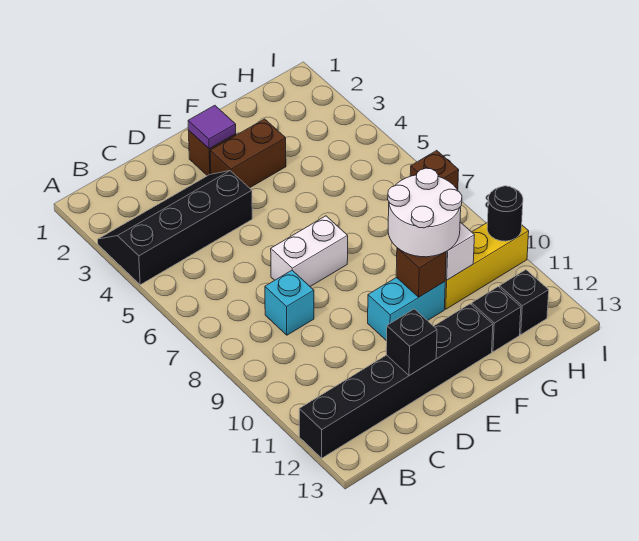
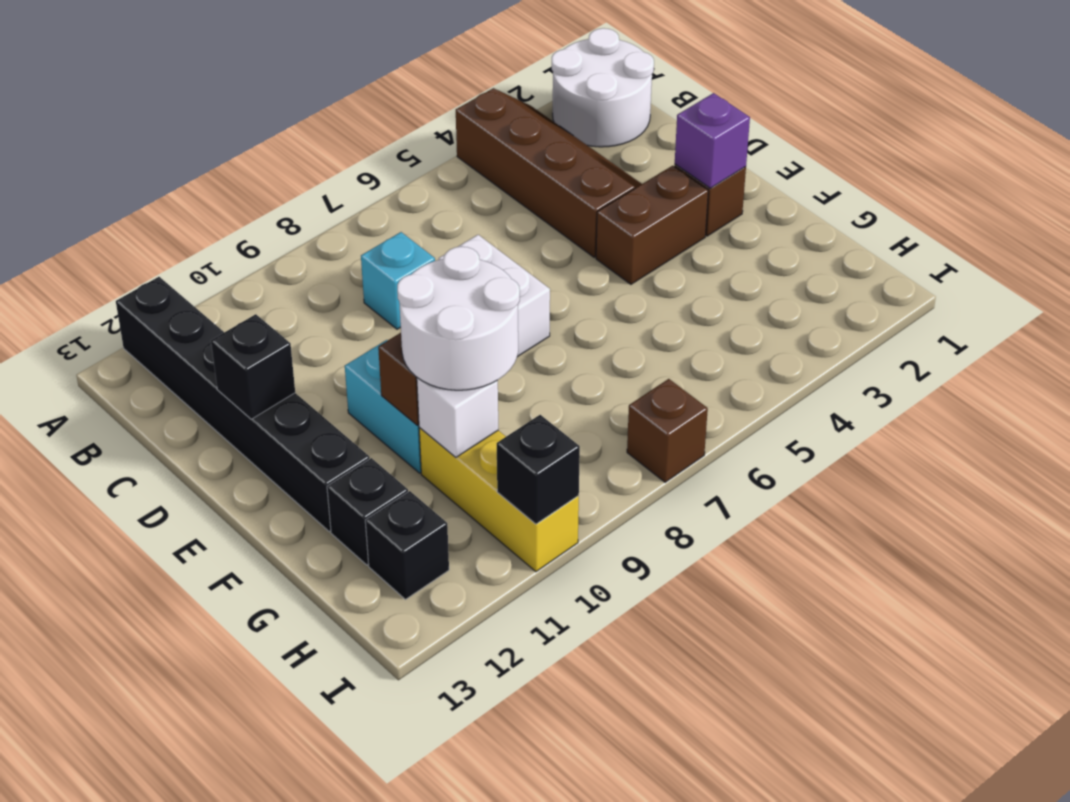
none -> white round brick A1:B2 level 1
black slope A3:D4 level 1 top 4 -> brown slope A3:D4 level 1 top 4
purple tile E2 level 2 -> purple brick E2 level 2
brown brick E3:F3 level 1 -> brown brick E3:E4 level 1
black round brick I10 level 2 -> black brick I10 level 2

